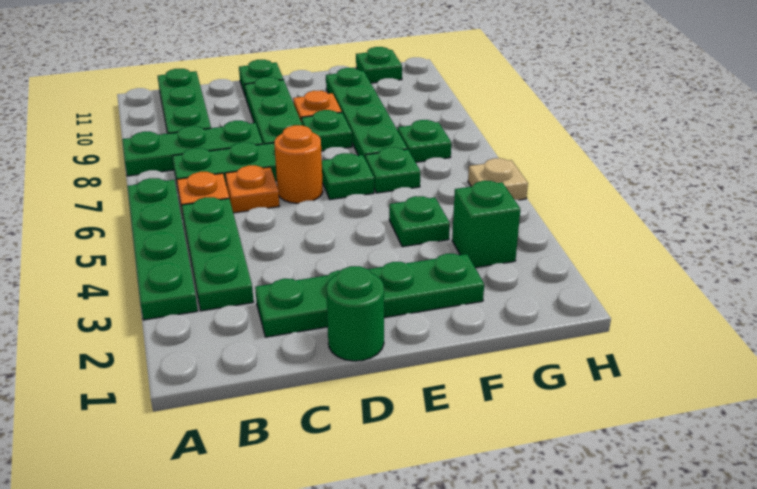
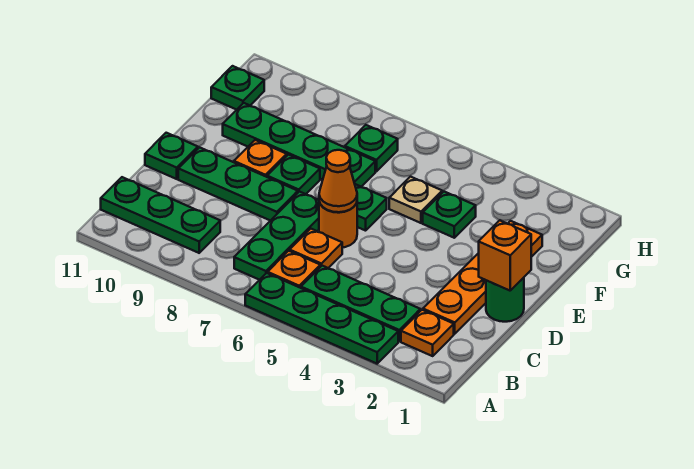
green plate A8:C8 level 1 -> none
none -> orange plate B2 level 1
green plate C2:F2 level 1 -> orange plate C2:F2 level 1
none -> orange brick D1 level 2
none -> orange cone D6 level 2
green plate F6 level 1 -> none
green brick G3 level 1 -> none
tan plate H5 level 1 -> tan plate F5 level 1

